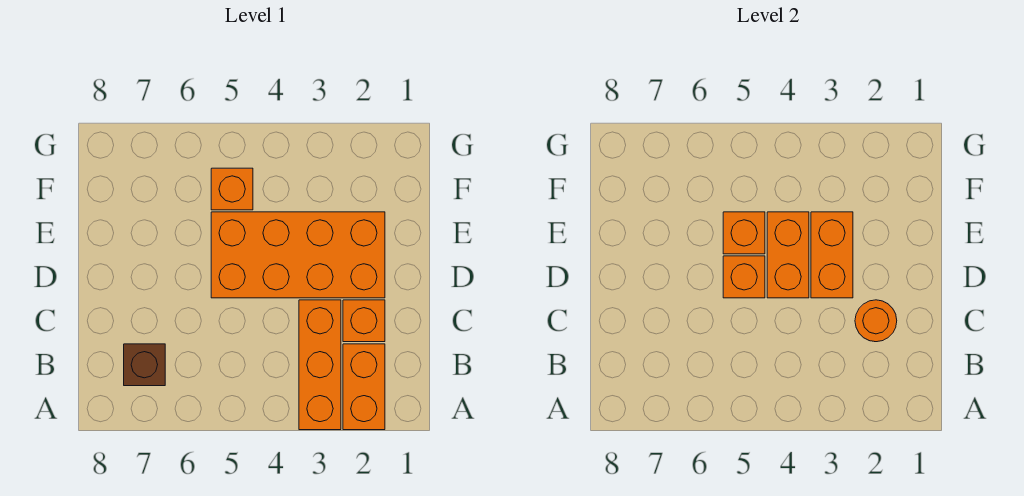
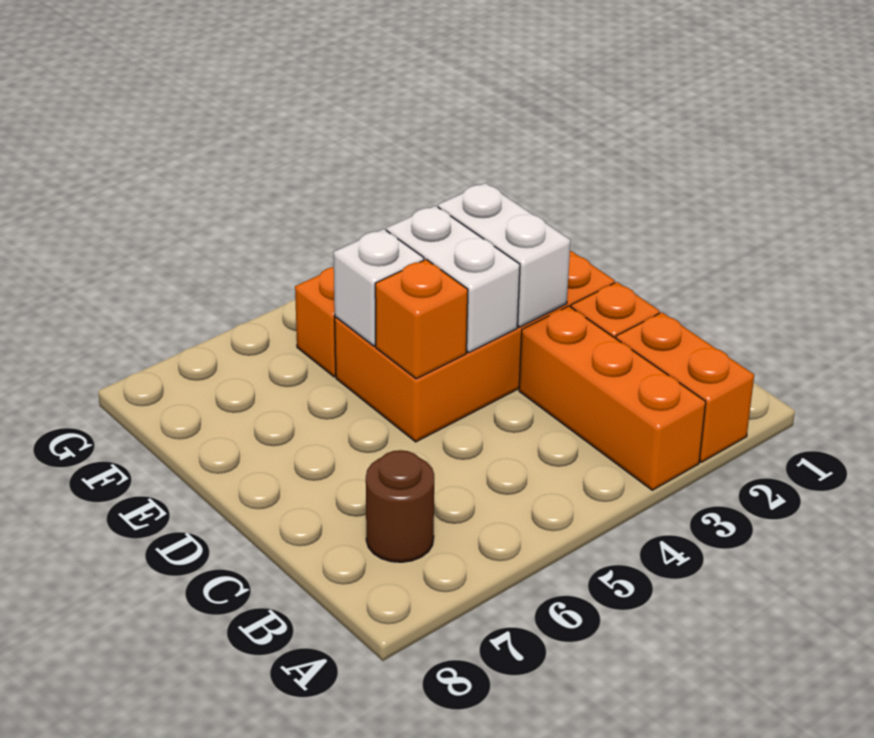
brown brick B7 level 1 -> brown round brick B7 level 1
orange round brick C2 level 2 -> none
orange brick D3:E3 level 2 -> white brick D3:E3 level 2
orange brick D4:E4 level 2 -> white brick D4:E4 level 2
orange brick E5 level 2 -> white brick E5 level 2

